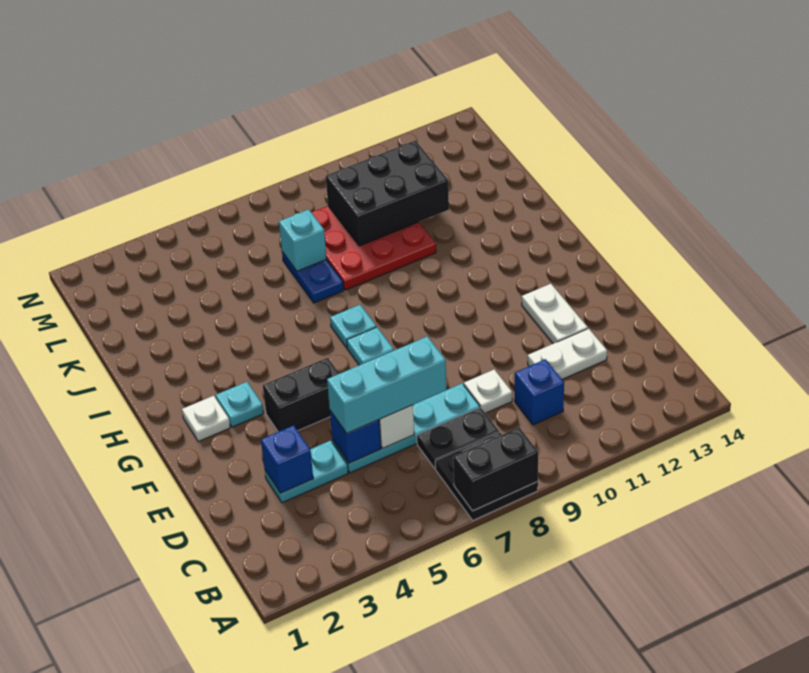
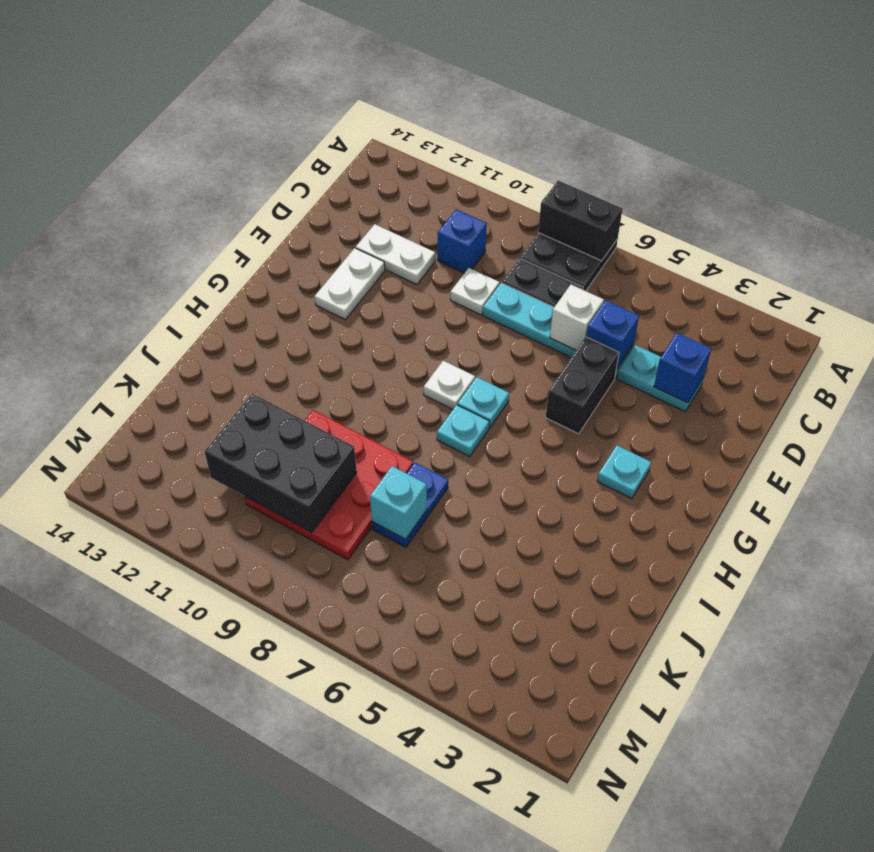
cyan brick D5:D7 level 3 -> none
black brick F4:F5 level 1 -> black brick E5:F5 level 1
white plate G2 level 1 -> white plate G8 level 1

